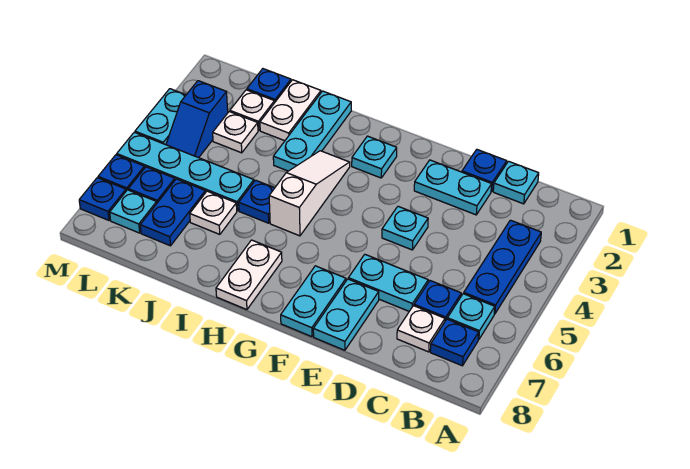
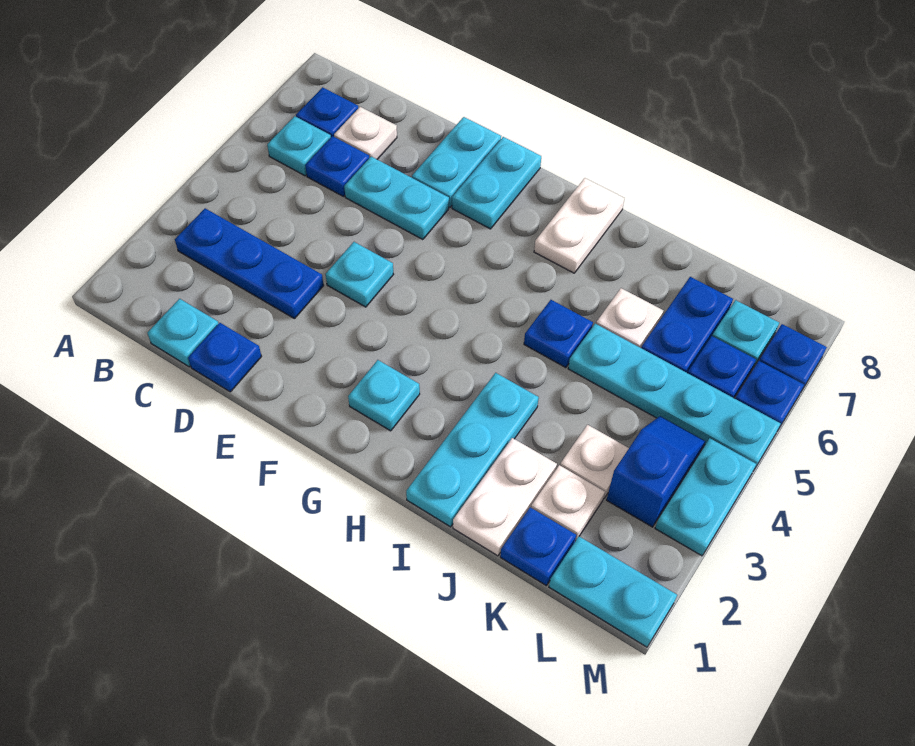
blue plate B3:B5 level 1 -> blue plate B3:D3 level 1
cyan plate D2:E2 level 1 -> cyan plate L1:M1 level 1
white slope H3:H5 level 1 top 5 -> none

